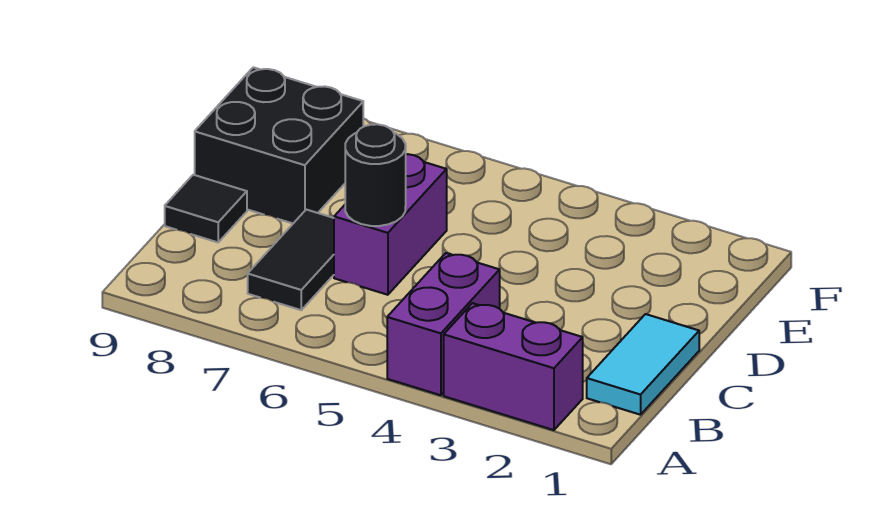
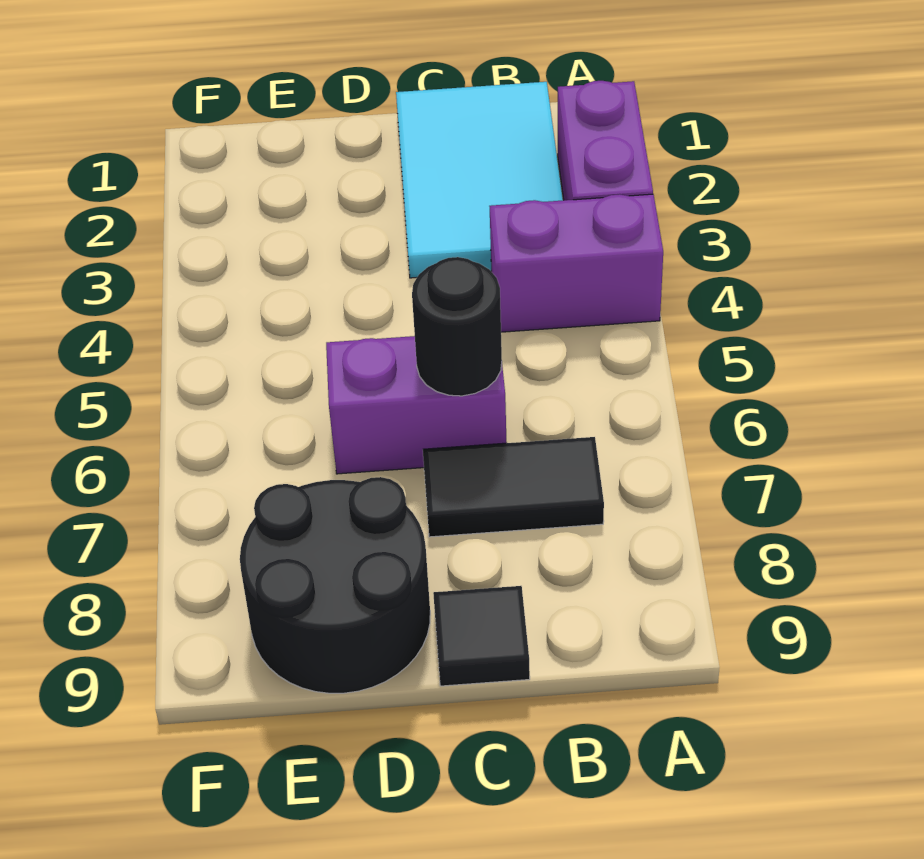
cyan tile B1:C1 level 1 -> cyan tile B1:C3 level 1
black brick D8:E9 level 1 -> black round brick D8:E9 level 1

